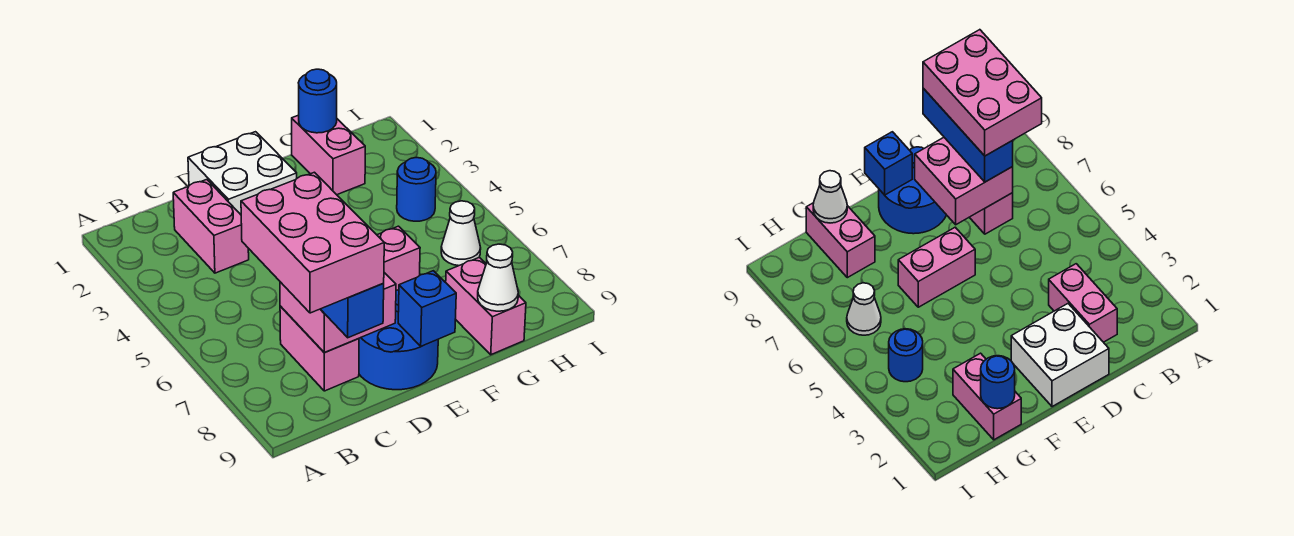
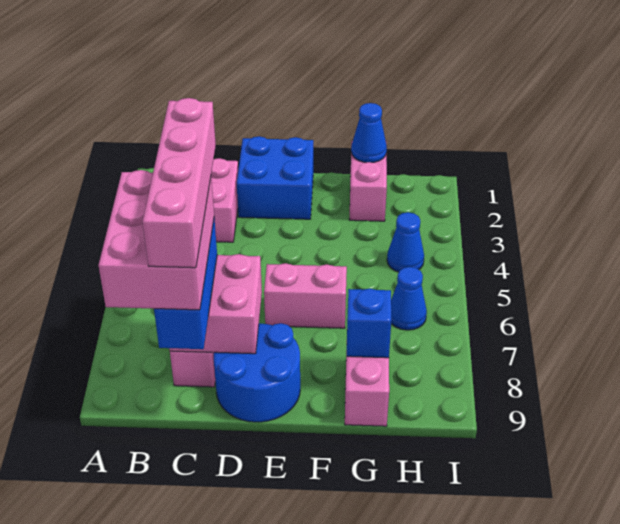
none -> pink brick C6:C9 level 5
white brick D1:E2 level 1 -> blue brick D1:E2 level 1
blue brick E9 level 2 -> blue brick G8 level 2
blue round brick G1 level 2 -> blue cone G1 level 2
white cone G9 level 2 -> none
blue round brick H4 level 1 -> blue cone H4 level 1
white cone H6 level 1 -> blue cone H6 level 1

